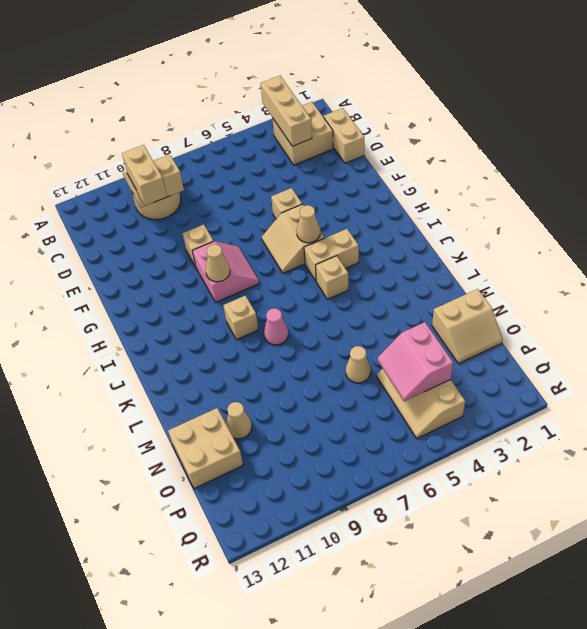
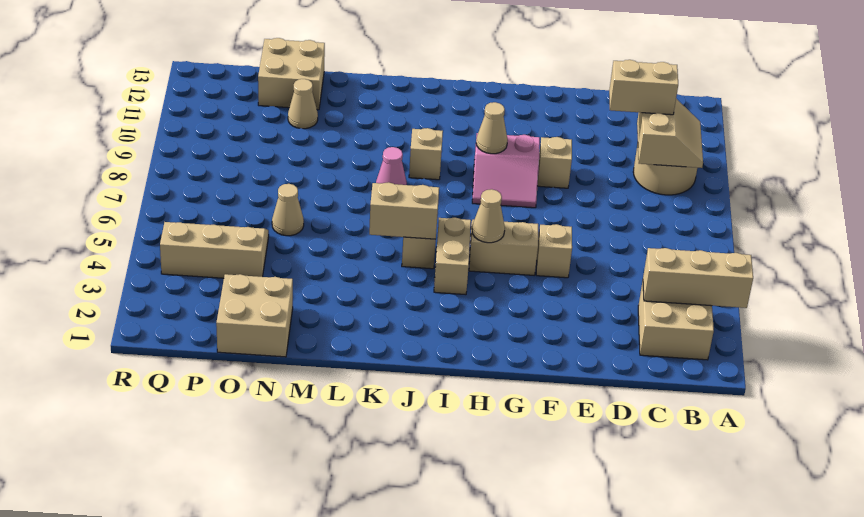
tan brick C1:D1 level 1 -> tan brick J5:K5 level 2
tan slope N1:O2 level 1 top N -> tan brick N1:O2 level 1
pink slope O4:P5 level 2 top 4 -> none

